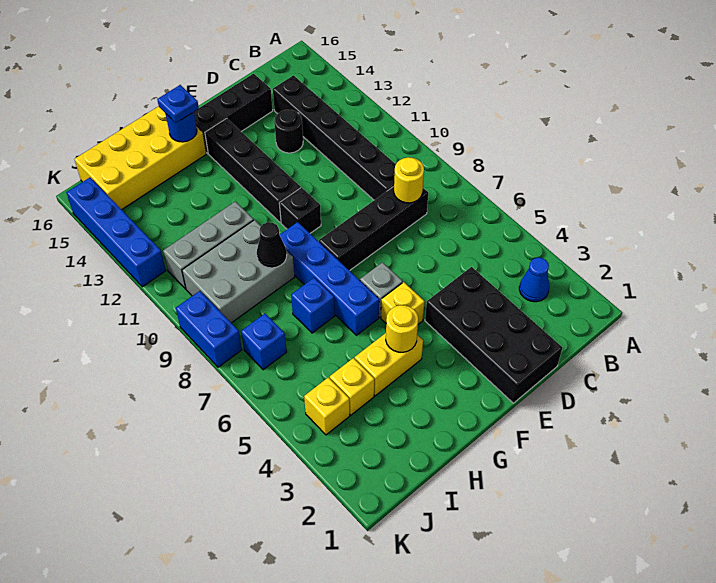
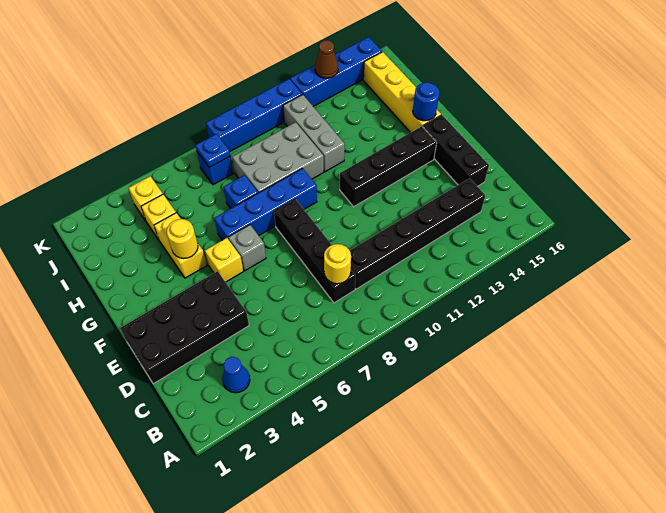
black round brick D13 level 1 -> none
black brick F10 level 1 -> none
yellow brick G15:J16 level 1 -> yellow brick G15:J15 level 1
blue plate G15 level 3 -> blue plate J7 level 2
grey brick H9:J10 level 1 -> grey brick H8:I10 level 1
black cone H9 level 2 -> none
blue brick K8:K9 level 1 -> blue brick K8:K11 level 1
none -> brown cone K13 level 2

